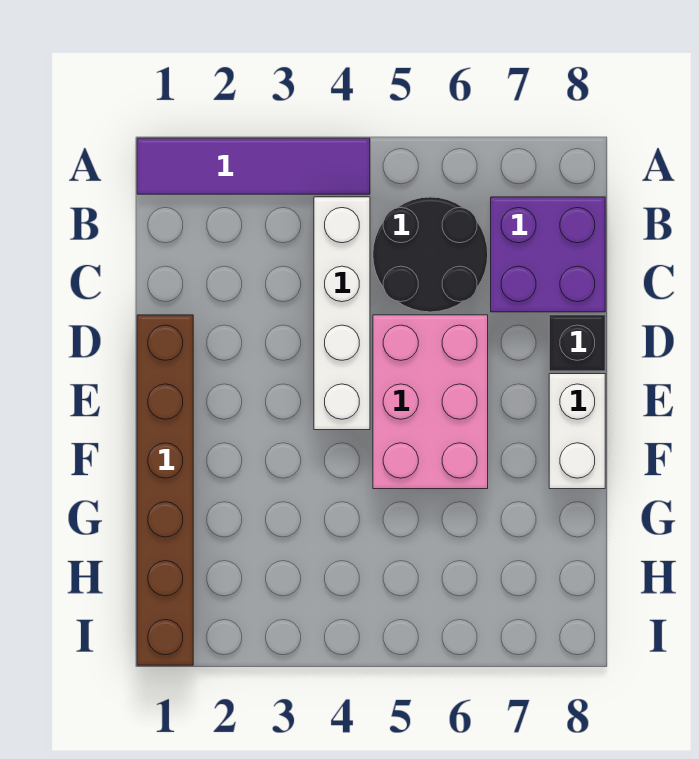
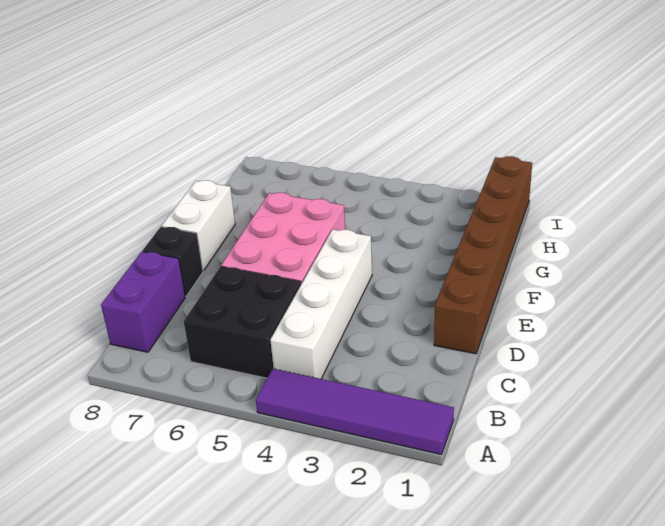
black round brick B5:C6 level 1 -> black brick B5:C6 level 1
purple brick B7:C8 level 1 -> purple brick B8:C8 level 1

